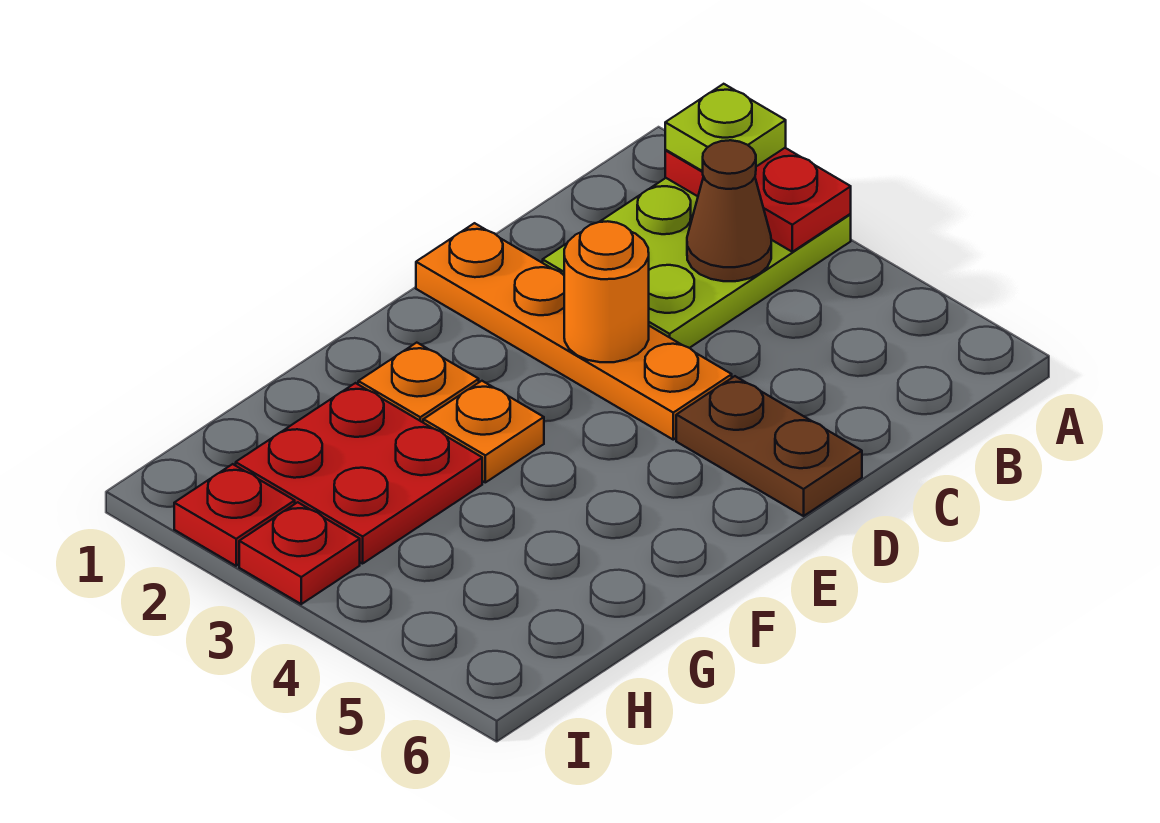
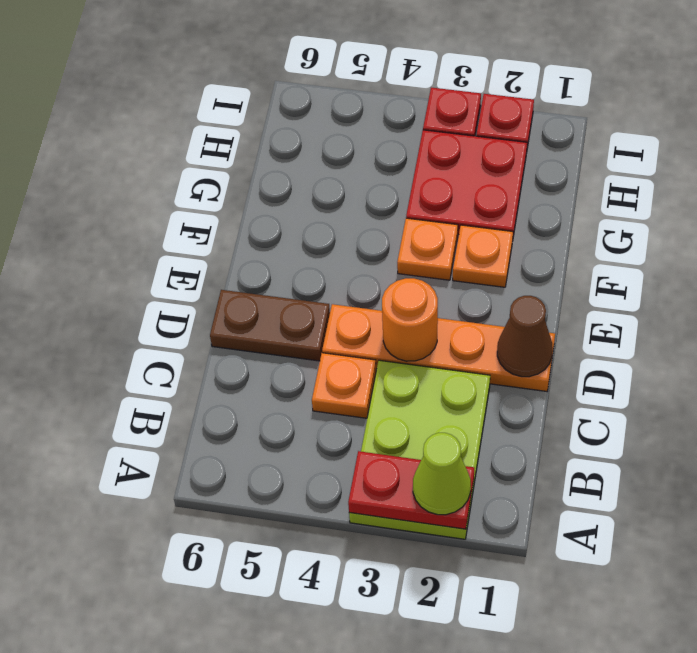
lime plate A2 level 3 -> lime cone A2 level 3
brown cone B3 level 2 -> brown cone D1 level 2
none -> orange plate C4 level 1

